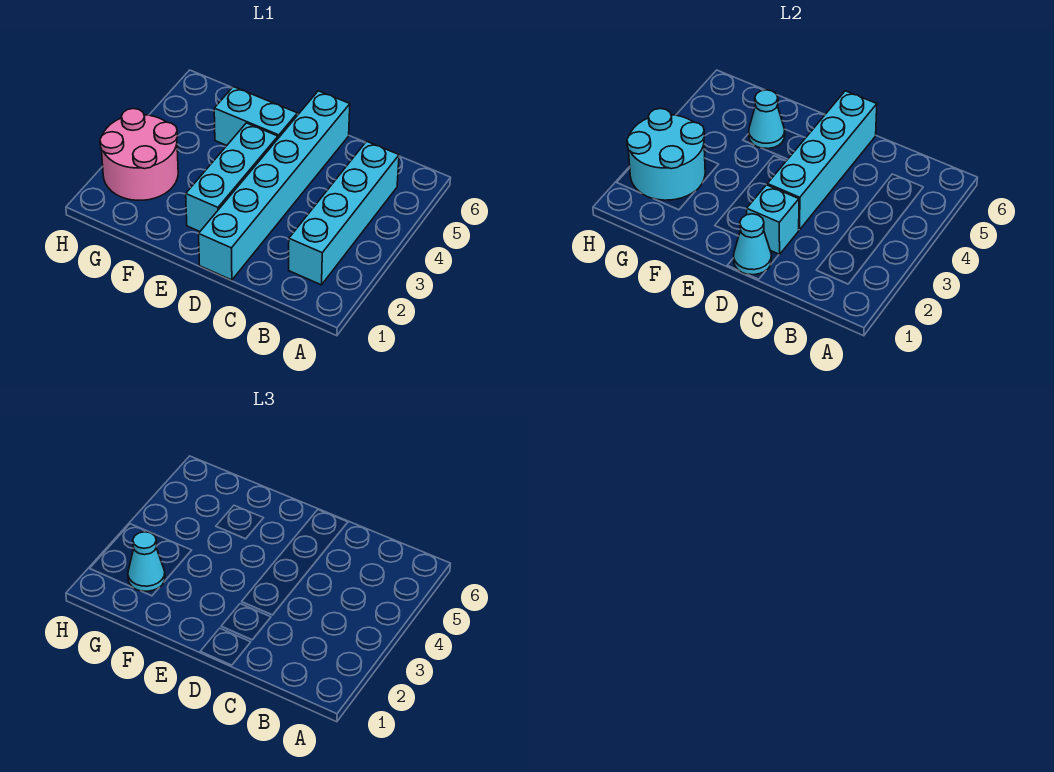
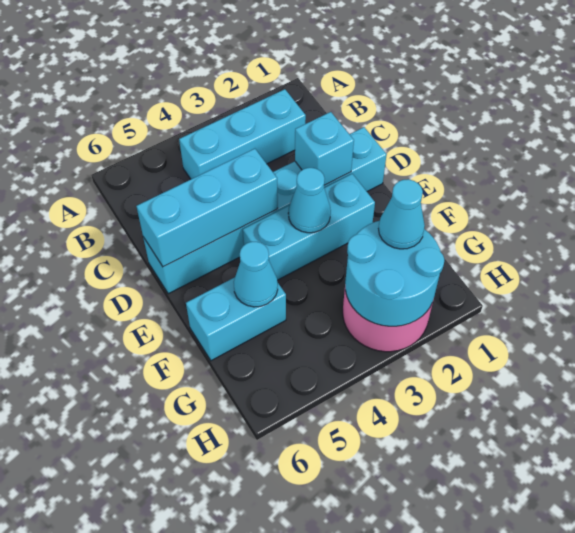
cyan brick B2:B5 level 1 -> cyan brick B2:B4 level 1
cyan cone D1 level 2 -> cyan cone E3 level 2
cyan brick D3:D6 level 2 -> cyan brick D4:D6 level 2
cyan brick E5:F5 level 1 -> cyan brick F5:F6 level 1

